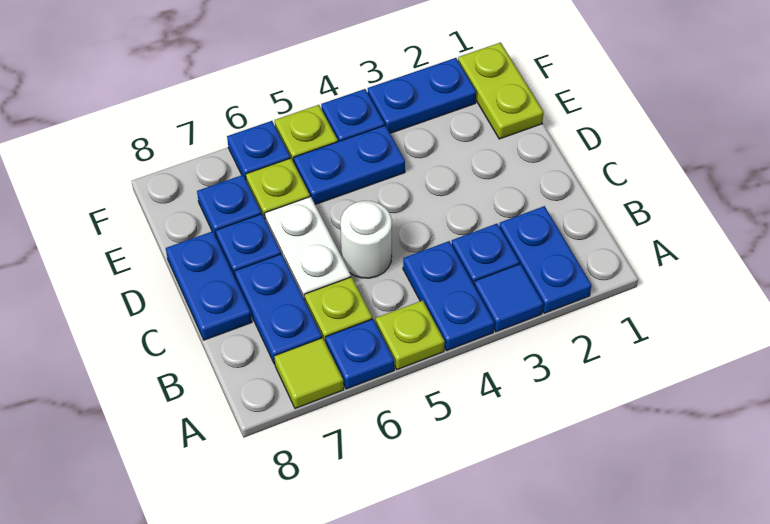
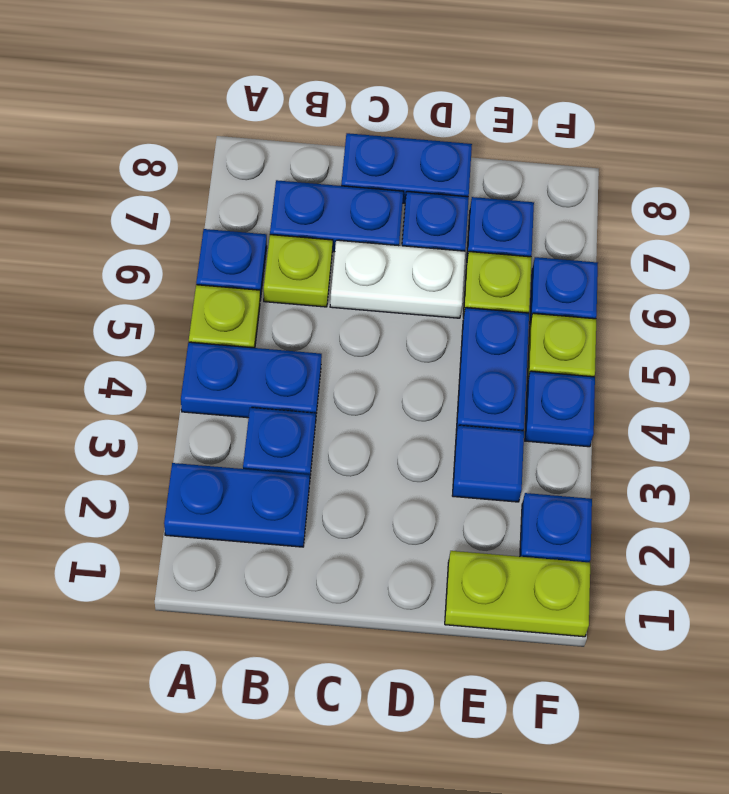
blue tile A3 level 1 -> blue tile E3 level 1
lime tile A7 level 1 -> none
white round brick C5 level 1 -> none
blue plate F2:F3 level 1 -> blue plate F2 level 1

